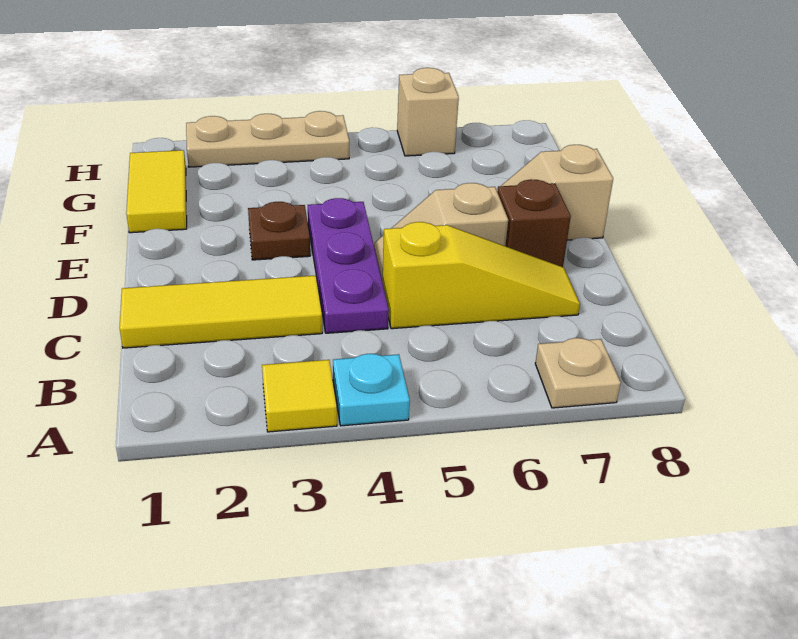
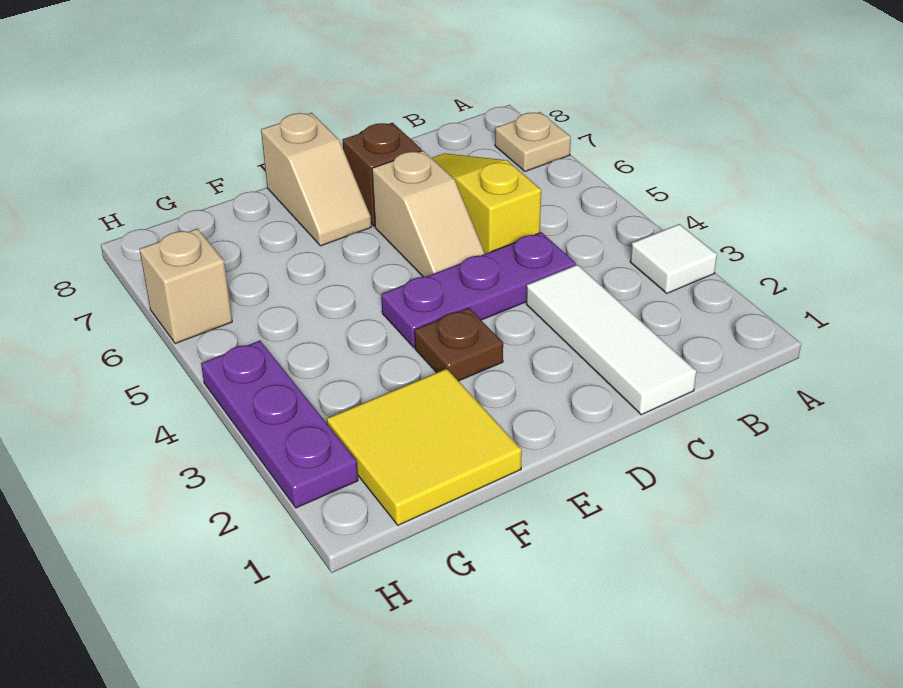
yellow tile A3 level 1 -> white tile A3 level 1
cyan plate A4 level 1 -> none
yellow tile C1:C3 level 1 -> white tile C1:C3 level 1
yellow tile F1:G1 level 1 -> yellow tile F1:G2 level 1
tan plate H2:H4 level 1 -> purple plate H2:H4 level 1

